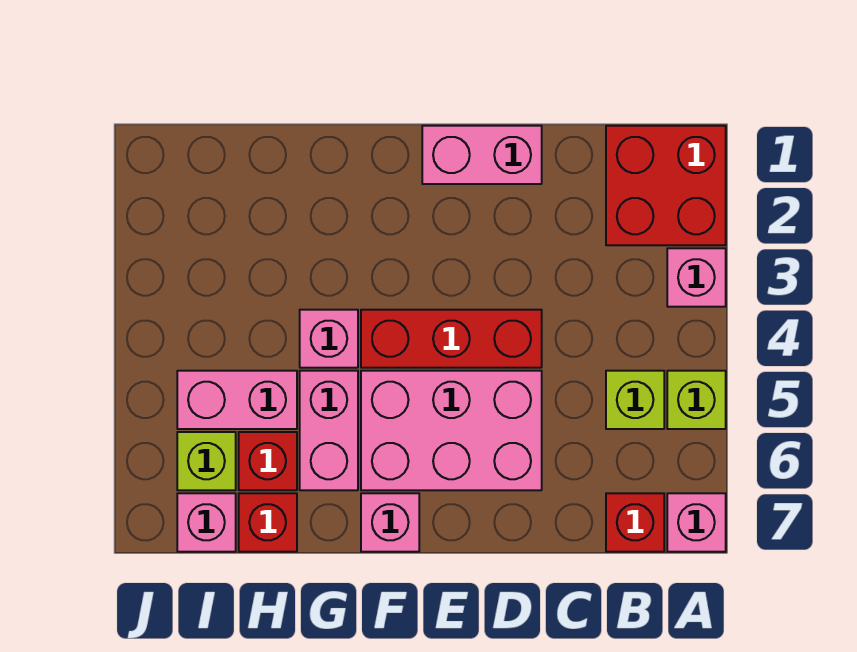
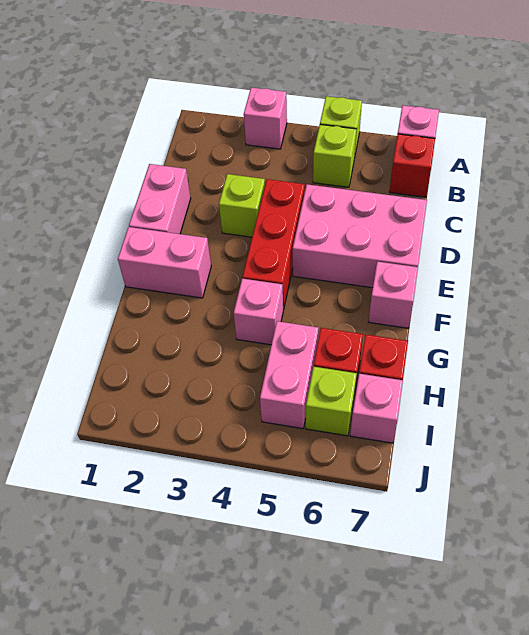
red brick A1:B2 level 1 -> none
none -> lime brick D3 level 1
pink brick D5:F6 level 1 -> pink brick D5:E7 level 1
pink brick G5:G6 level 1 -> pink brick F1:F2 level 1

